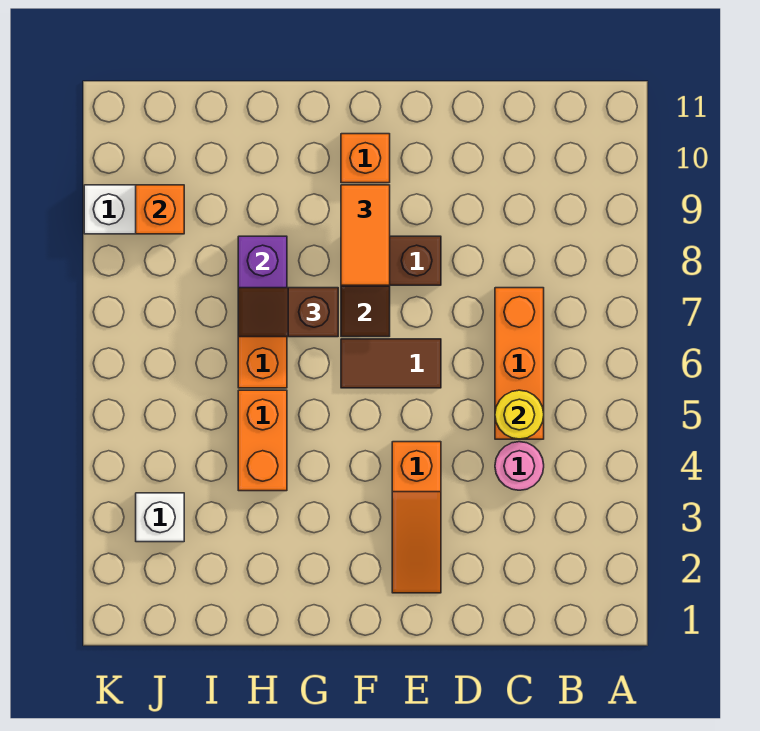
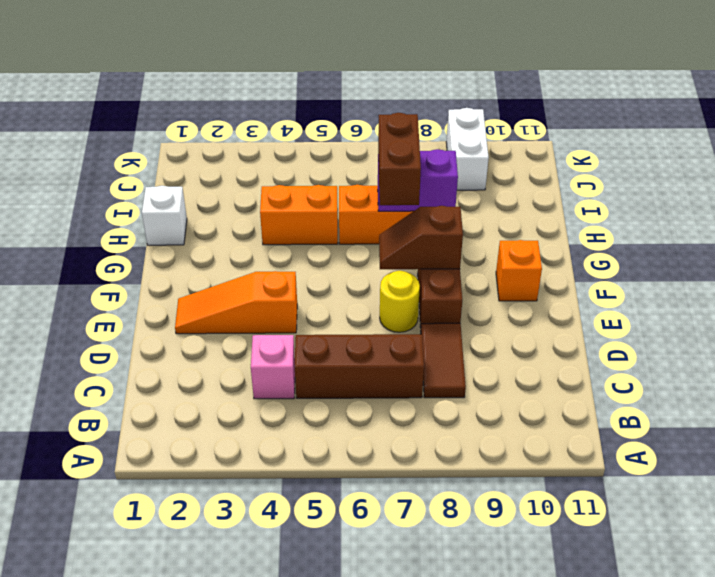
pink round brick C4 level 1 -> pink brick C4 level 1
orange brick C5:C7 level 1 -> brown brick C5:C7 level 1
yellow round brick C5 level 2 -> yellow round brick E7 level 1
brown tile E6:F6 level 1 -> brown tile C8:D8 level 1
orange tile F8:F9 level 3 -> none
brown slope G7:H7 level 3 top G -> brown brick G7:H7 level 3
white brick J3 level 1 -> white brick H1 level 1
orange brick J9 level 2 -> none

